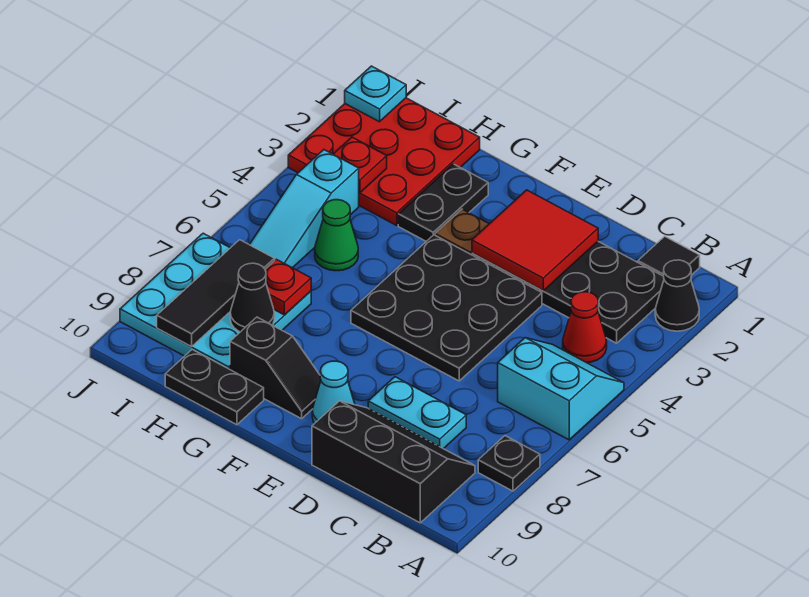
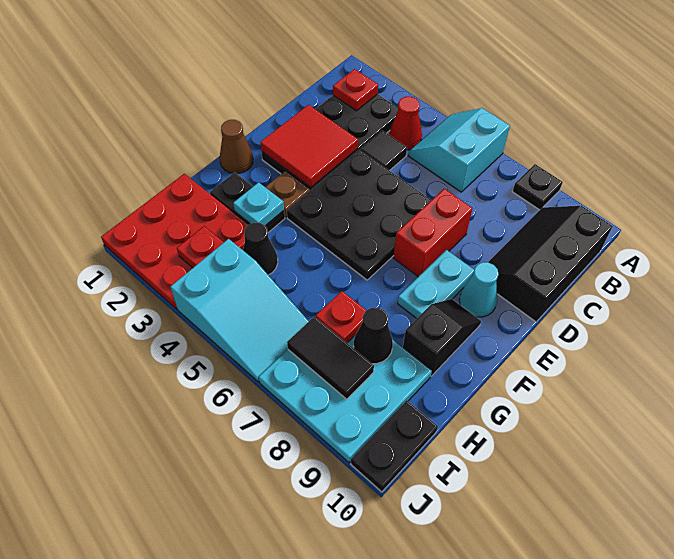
black cone A2 level 1 -> black cone H4 level 1
black tile B1 level 1 -> black tile C4 level 1
none -> red plate B2 level 2
cyan plate C8:D8 level 1 -> cyan plate E8:F8 level 1
none -> red brick D7:E7 level 1
none -> brown cone F1 level 1
black plate G10:H10 level 1 -> black plate I10:J10 level 1
green cone H5 level 1 -> none
cyan slope I4:I6 level 1 top 4 -> cyan slope I4:J6 level 1 top 4
black tile I7:I9 level 2 -> black tile I7:I8 level 2
cyan plate J1 level 2 -> cyan plate G3 level 2

